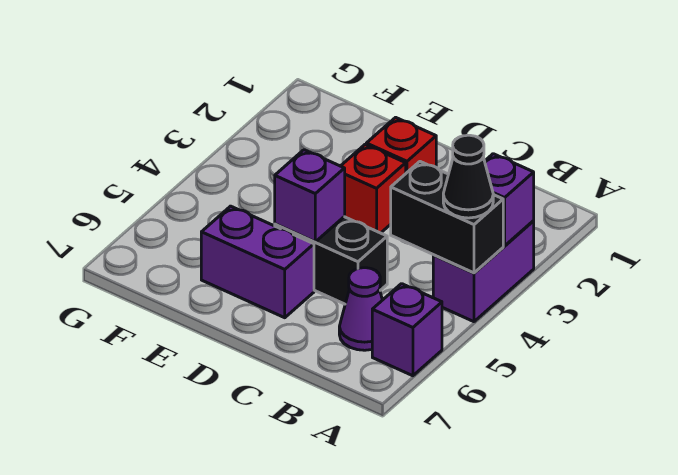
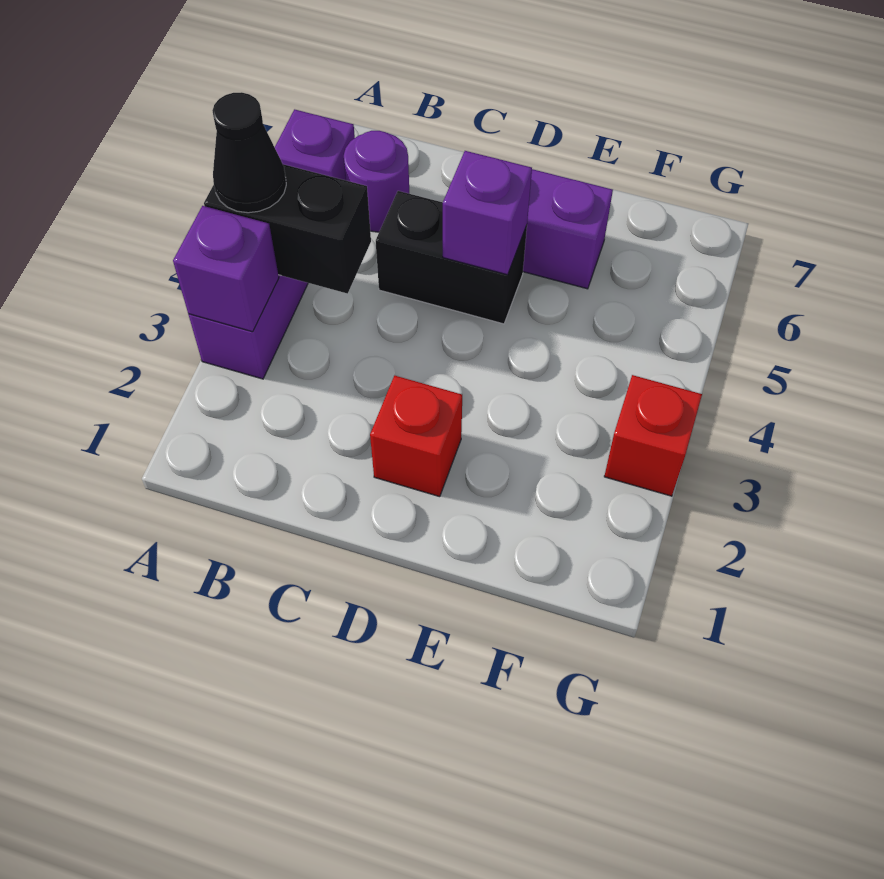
purple cone B6 level 1 -> purple round brick B6 level 1
red brick D3 level 1 -> red brick G3 level 1

